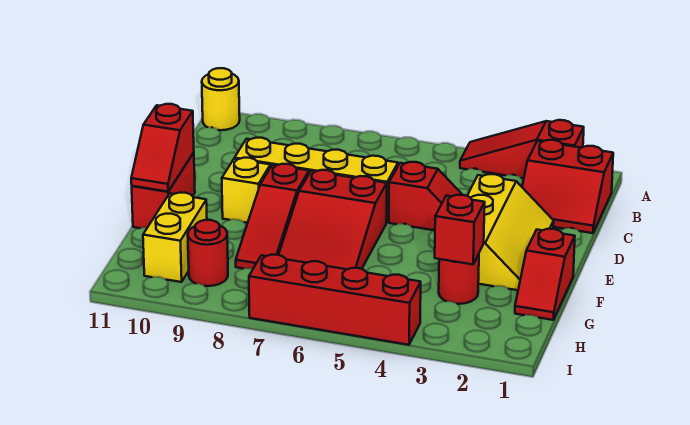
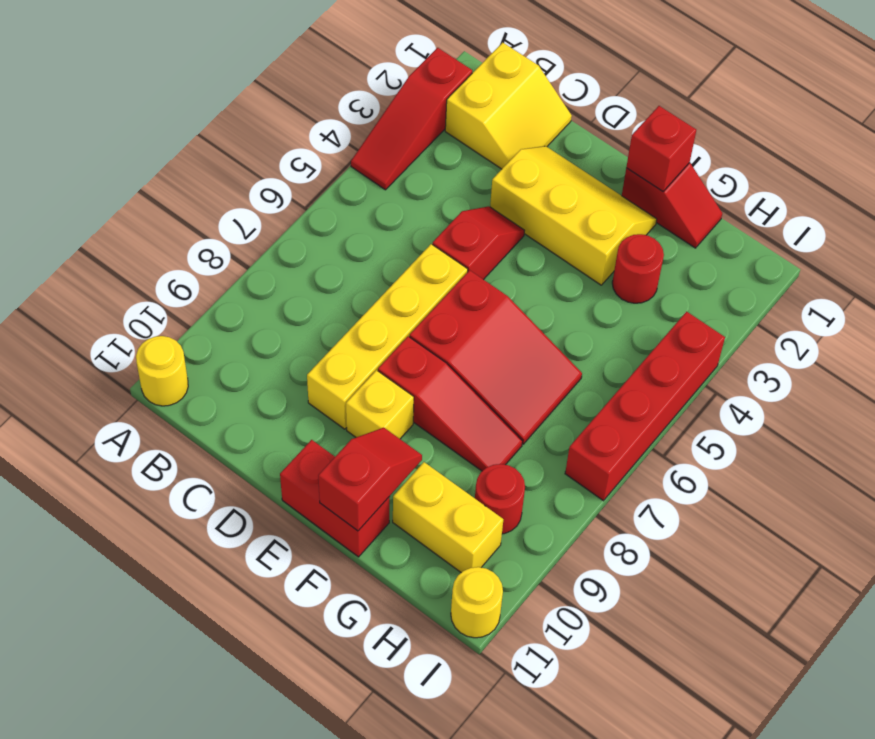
red slope B1:C2 level 1 top B -> yellow slope B1:C2 level 1 top B
red slope E11:F11 level 2 top E -> red slope F10:F11 level 2 top 11
red brick G3 level 2 -> red brick F1 level 2
none -> yellow round brick I11 level 1

